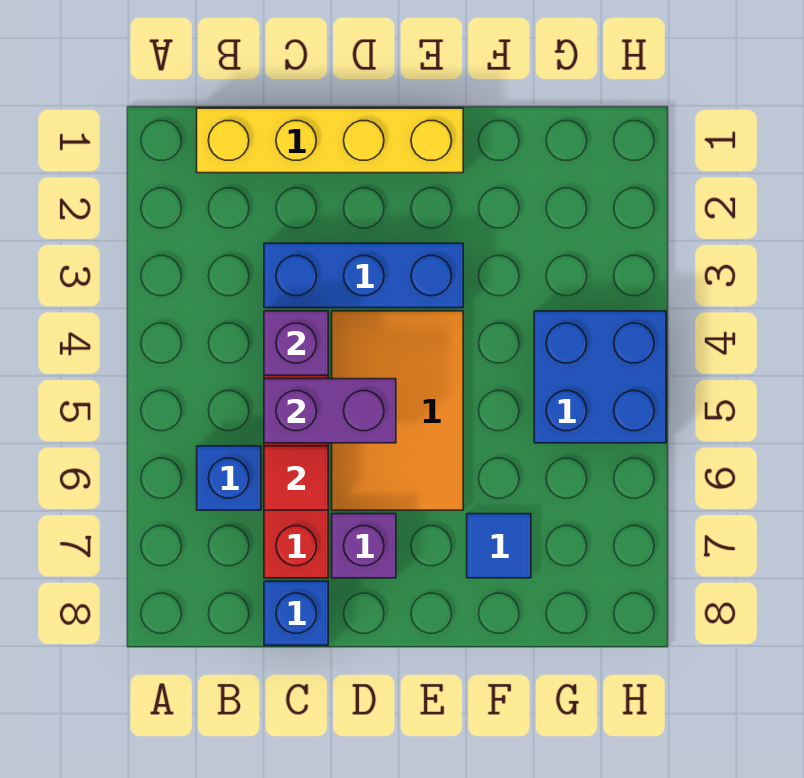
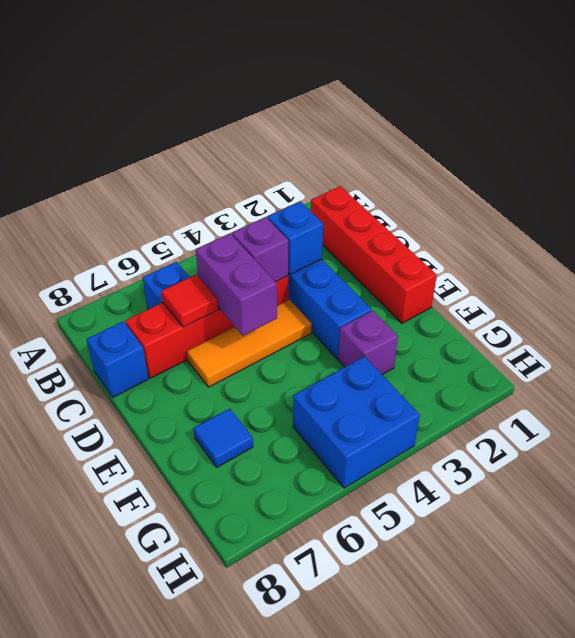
yellow brick B1:E1 level 1 -> red brick B1:E1 level 1
none -> blue brick C3 level 2
orange tile D4:E6 level 1 -> orange tile D4:D6 level 1
purple brick D7 level 1 -> purple brick F3 level 1

